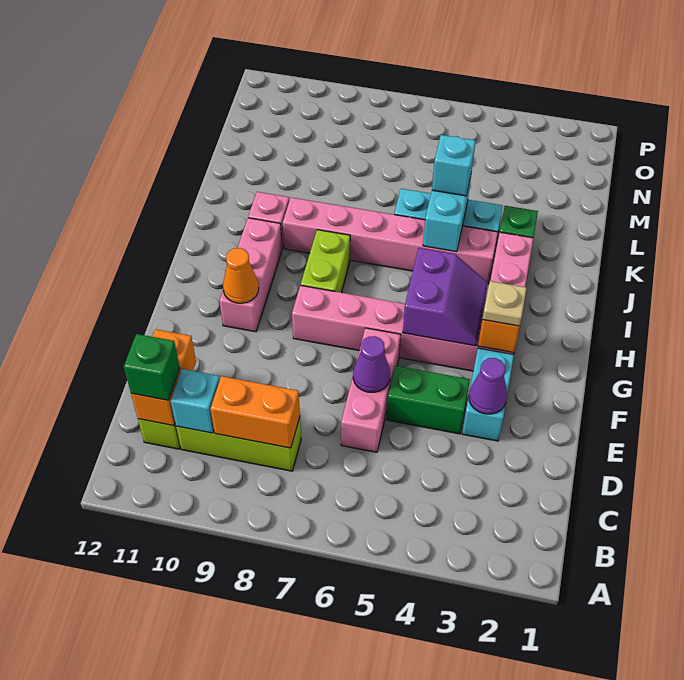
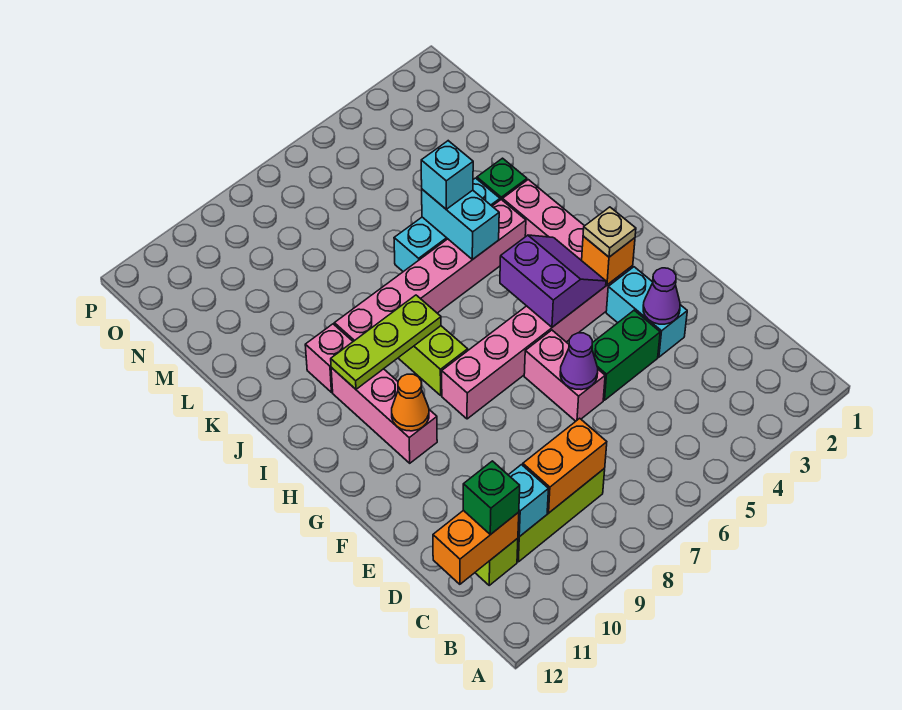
orange brick C11:D11 level 2 -> orange brick C11:C12 level 2
pink brick D6:F6 level 1 -> pink brick E6:F6 level 1
none -> lime plate I8:I10 level 2

